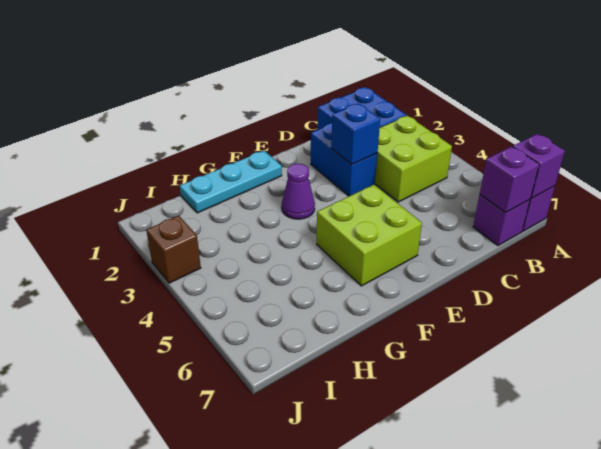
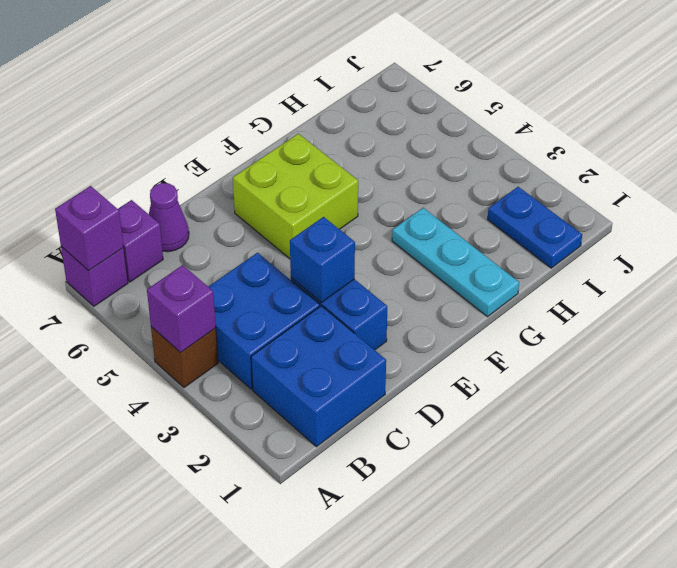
lime brick B3:C4 level 1 -> blue brick B3:C4 level 1
purple brick B7 level 2 -> purple brick A4 level 2
cyan plate F1:H1 level 1 -> cyan plate G1:G3 level 1
purple cone F3 level 1 -> purple cone C7 level 1
none -> blue plate I1:I2 level 1
brown brick J3 level 1 -> brown brick A4 level 1

